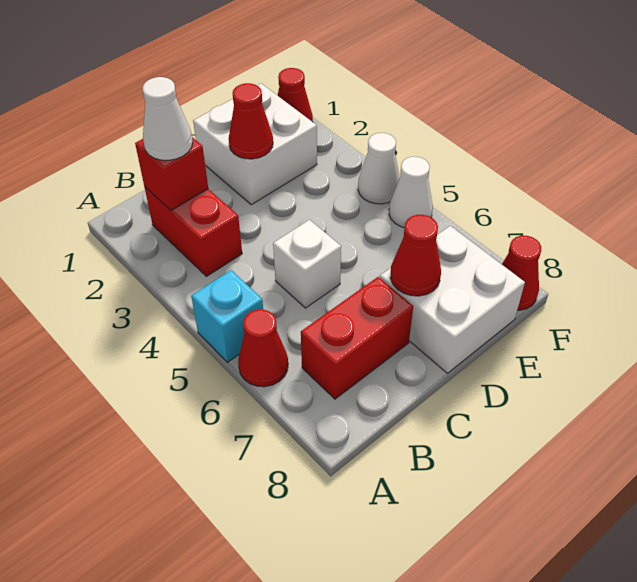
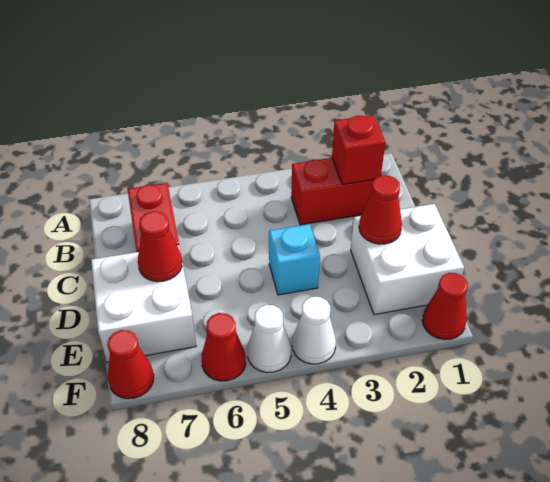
cyan brick A5 level 1 -> cyan brick D4 level 1
red cone A6 level 1 -> red cone F6 level 1
white cone B2 level 3 -> none
white brick C5 level 1 -> none

